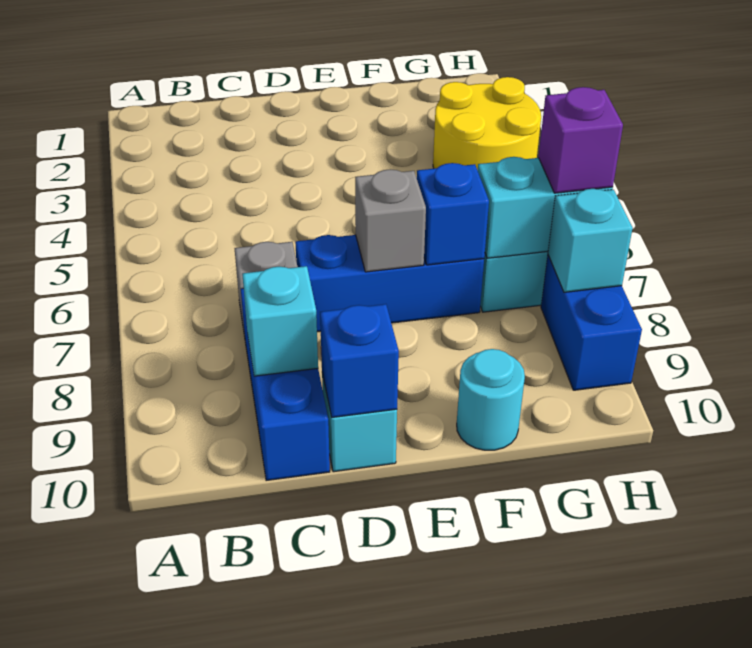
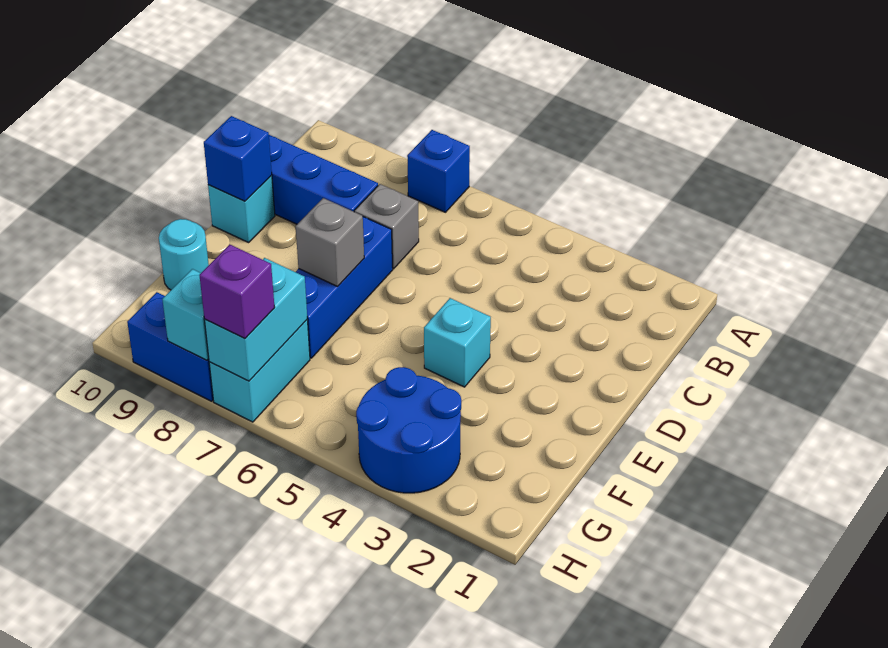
cyan brick C9 level 2 -> cyan brick E4 level 1
blue brick F7 level 2 -> blue brick A7 level 1
yellow round brick G3:H4 level 1 -> blue round brick G3:H4 level 1

